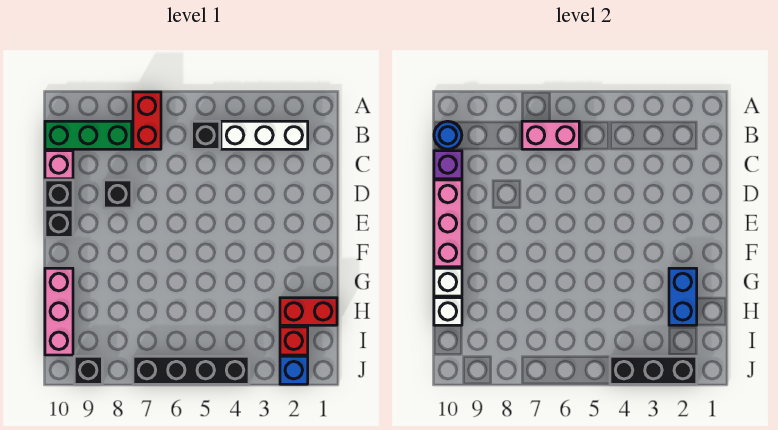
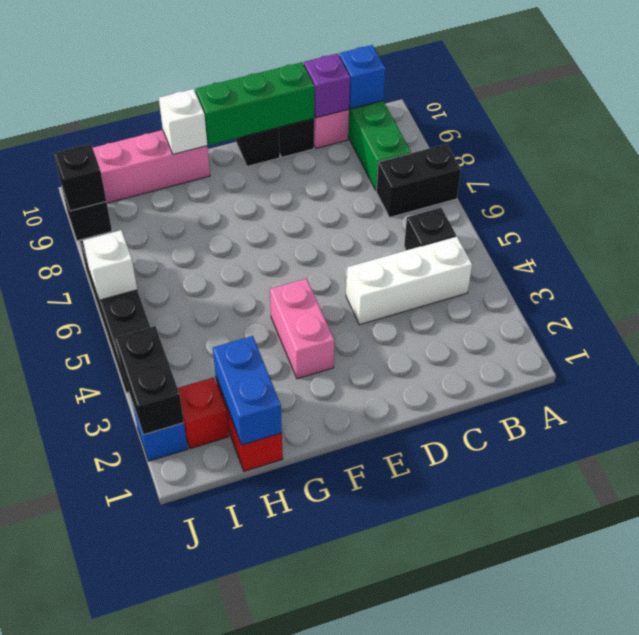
red brick A7:B7 level 1 -> black brick A7:B7 level 1
white brick B2:B4 level 1 -> white brick B4:D4 level 1
pink brick B6:B7 level 2 -> pink brick F3:F4 level 1
blue round brick B10 level 2 -> blue brick B10 level 2
black brick D8 level 1 -> black brick J9 level 2
pink brick D10:F10 level 2 -> green brick D10:F10 level 2
blue brick G2:H2 level 2 -> blue brick H1:H2 level 2
white brick H10 level 2 -> white brick J6 level 2
black brick J2:J4 level 2 -> black brick J2:J3 level 2

